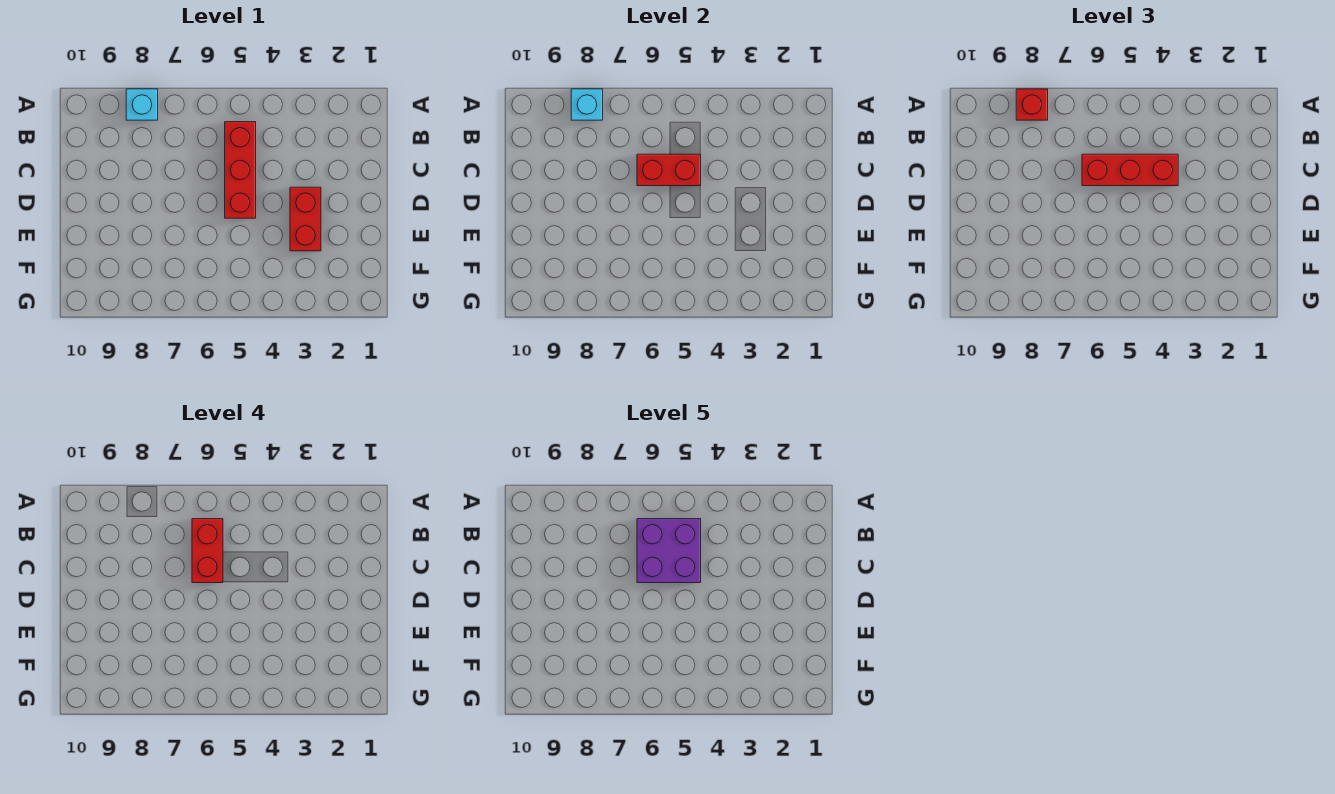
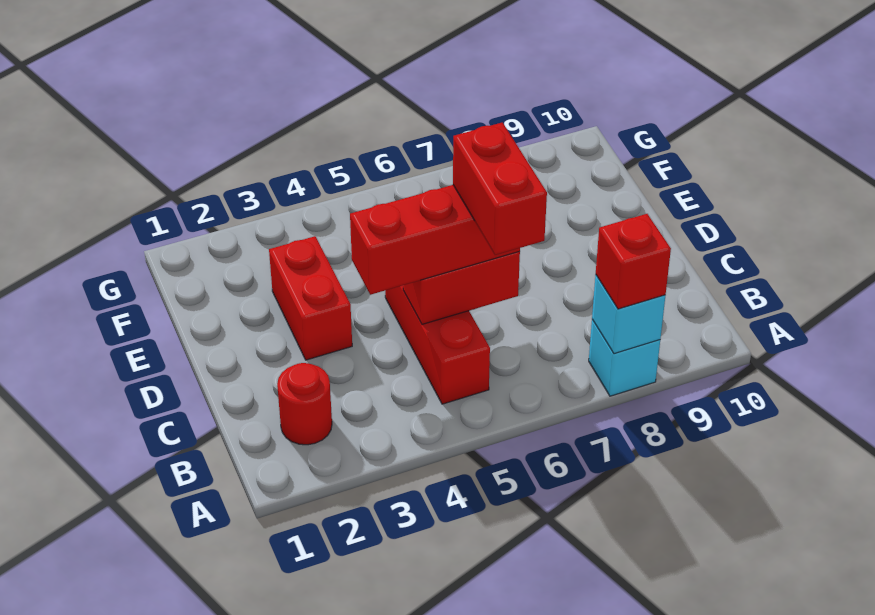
none -> red round brick B2 level 1
purple brick B5:C6 level 5 -> none

